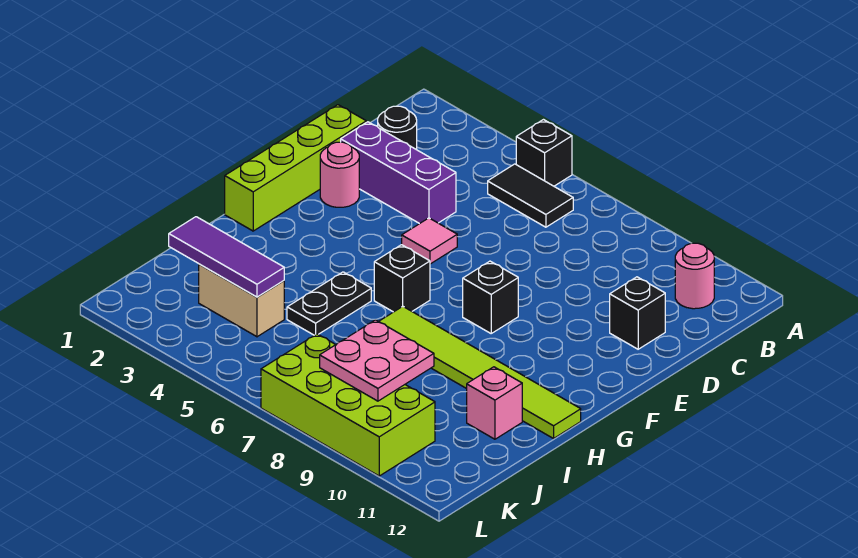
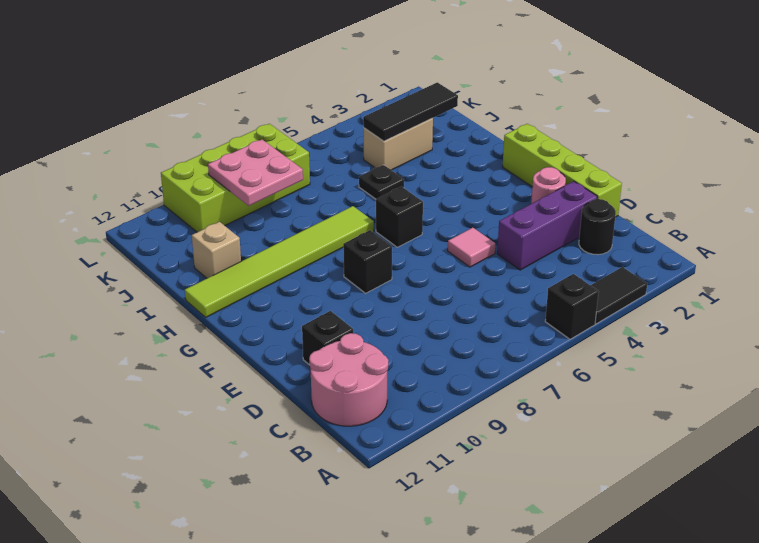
black tile B5:B6 level 1 -> black tile A3:A4 level 1
pink round brick B11 level 1 -> pink round brick B11:C12 level 1
black plate H5:I5 level 1 -> black plate I5 level 1
pink brick I11 level 1 -> tan brick I11 level 1
purple tile J2:J4 level 2 -> black tile J2:J4 level 2

